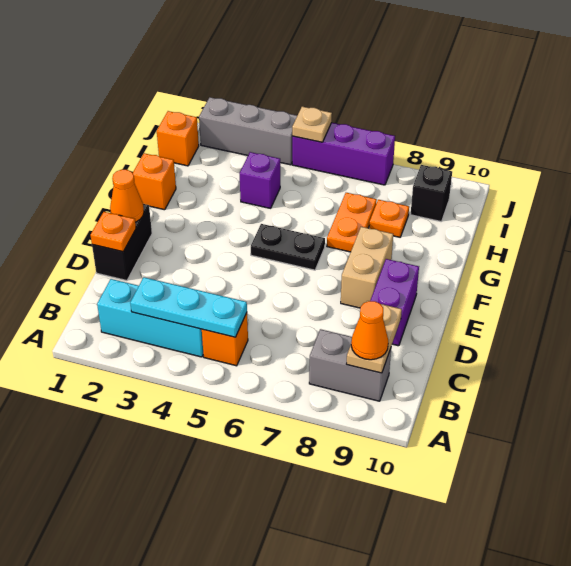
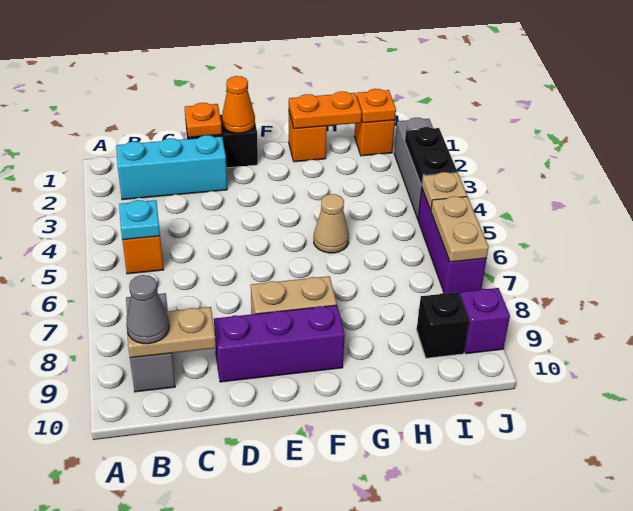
cyan brick B2:B4 level 1 -> cyan brick B2:D2 level 1
cyan plate B3:B5 level 2 -> cyan plate B5 level 2
orange cone B9 level 3 -> grey cone B9 level 3
purple brick D9:E9 level 1 -> purple brick D9:F9 level 1
black plate F5:F6 level 1 -> black plate J3:J4 level 2
none -> tan cone G5 level 1
orange plate G7:H7 level 1 -> orange plate G1:H1 level 2
purple brick H4 level 1 -> purple brick J9 level 1
orange plate H8 level 1 -> orange plate I1 level 2
none -> tan plate J6:J7 level 2

